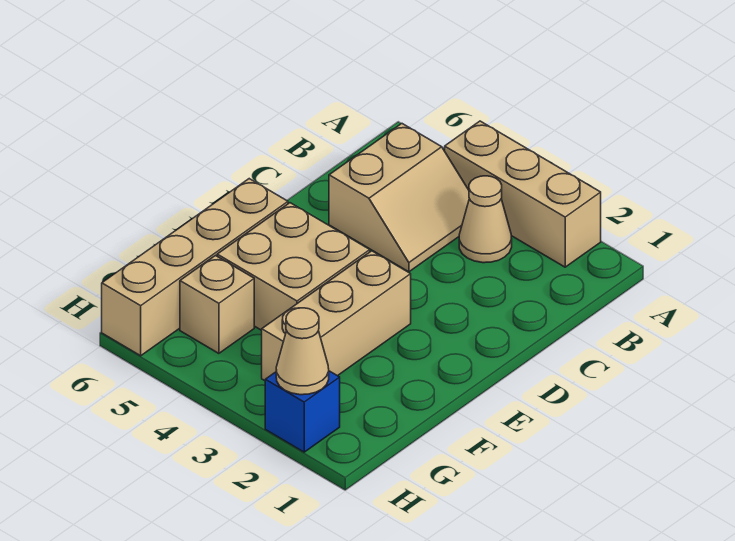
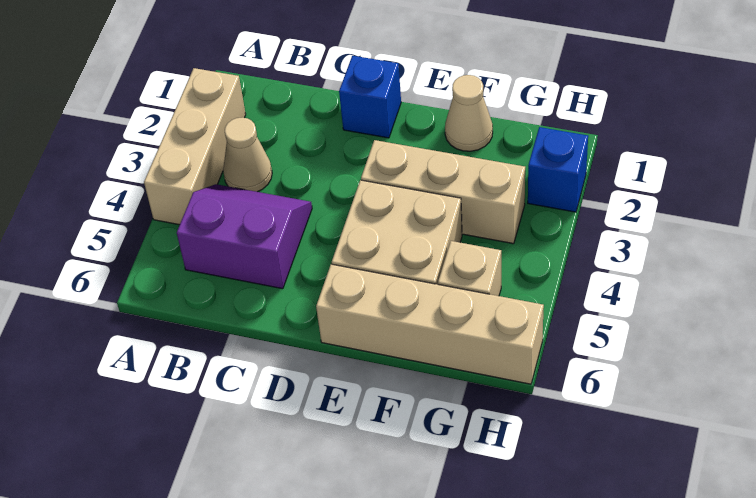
tan slope B4:C5 level 1 top 5 -> purple slope B4:C5 level 1 top 5
none -> blue brick D1 level 1
tan cone H2 level 2 -> tan cone F1 level 1

